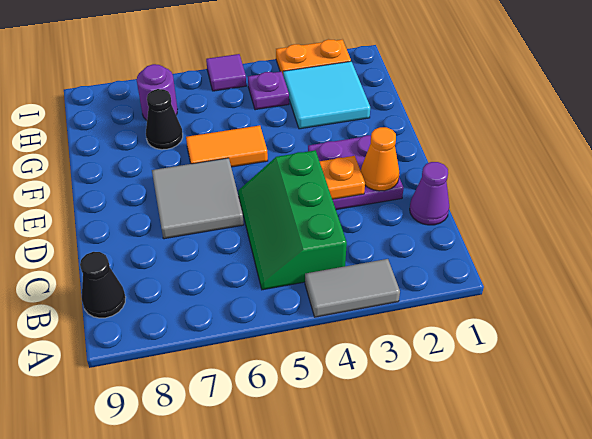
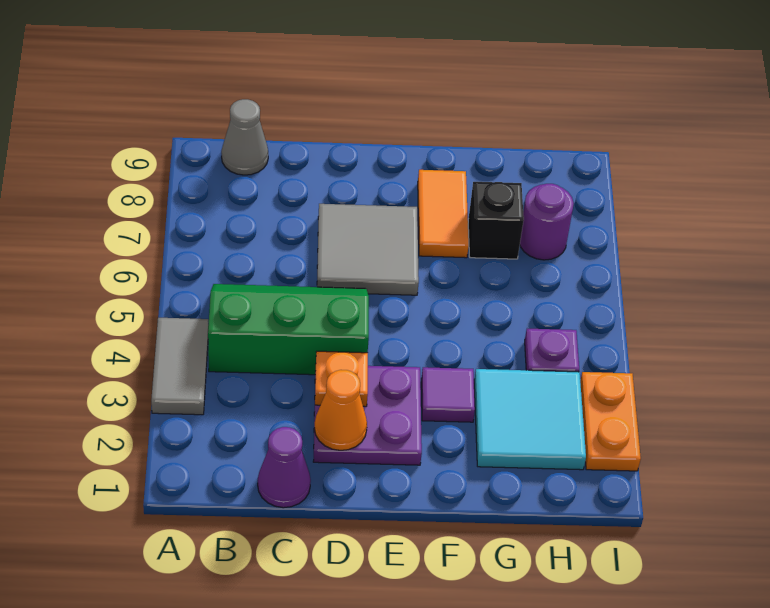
black cone B9 level 1 -> grey cone B9 level 1
orange tile F5:F6 level 1 -> orange tile F7:F8 level 1
black cone G7 level 1 -> black brick G7 level 1
purple tile I5 level 1 -> purple tile F3 level 1

